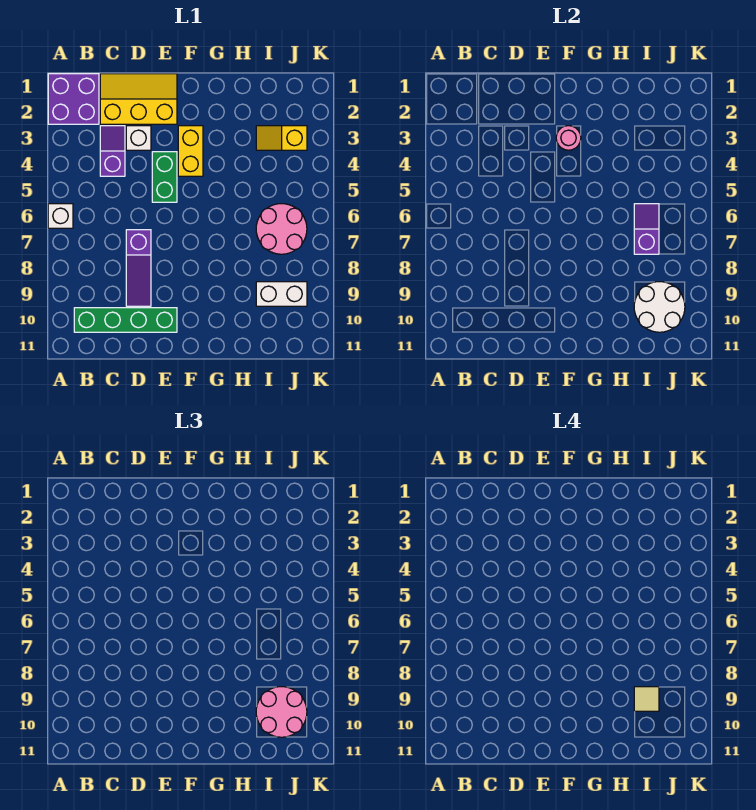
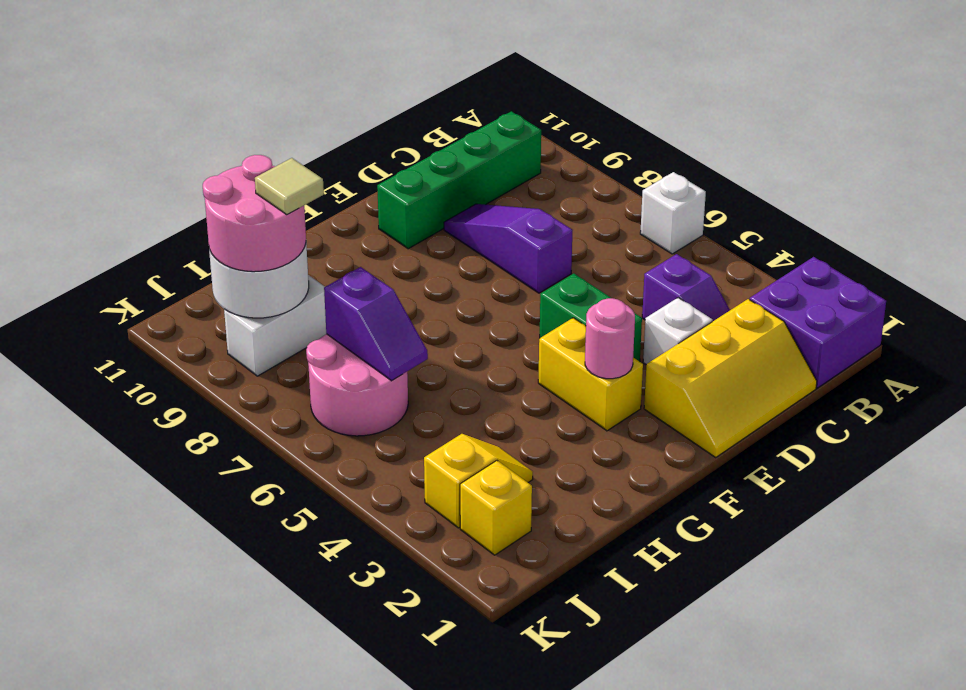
none -> yellow brick J2 level 1

